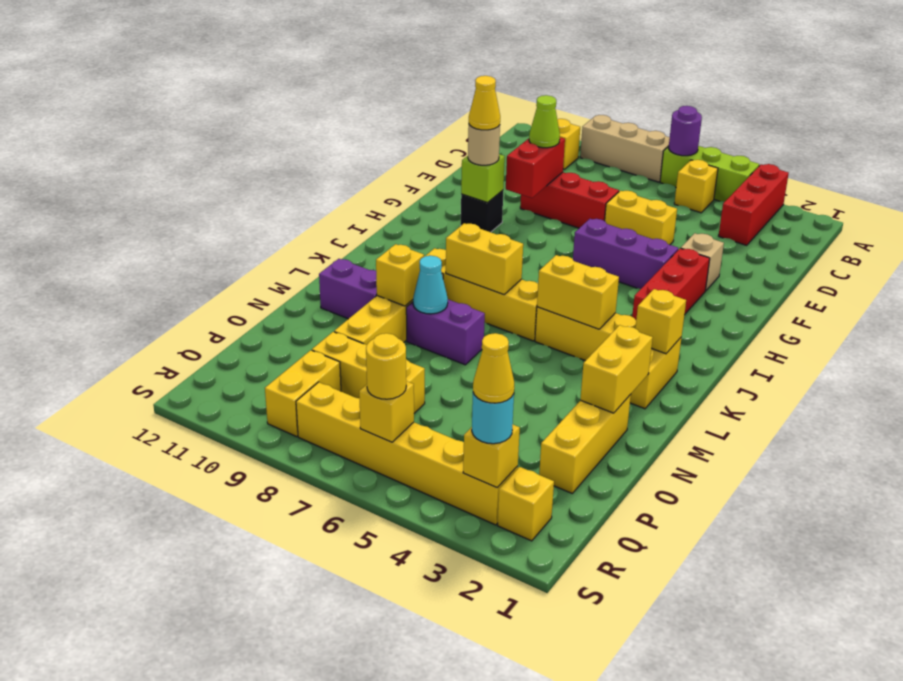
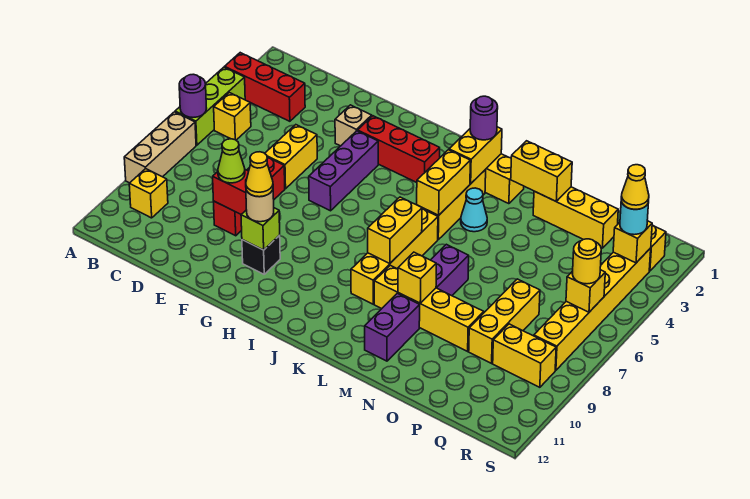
yellow brick K2 level 2 -> yellow brick K2:K3 level 2
none -> purple round brick K2 level 3
cyan cone M8 level 2 -> cyan cone L4 level 1

